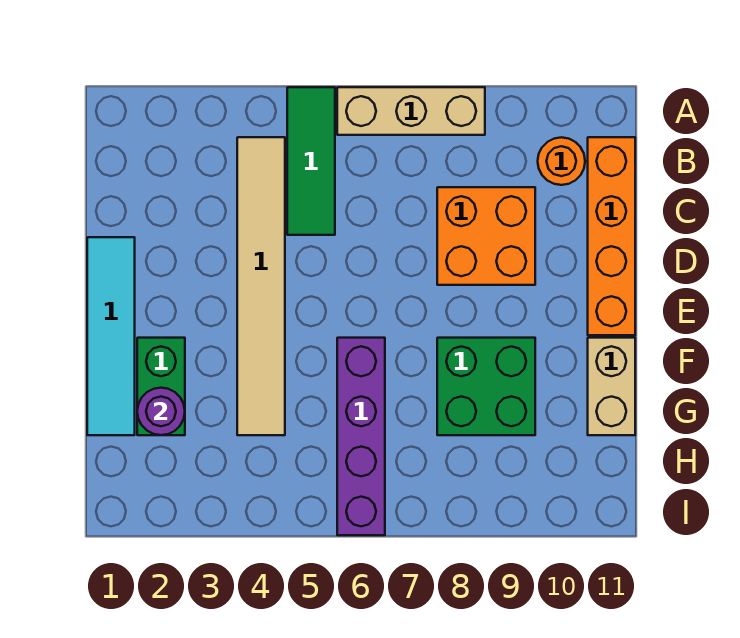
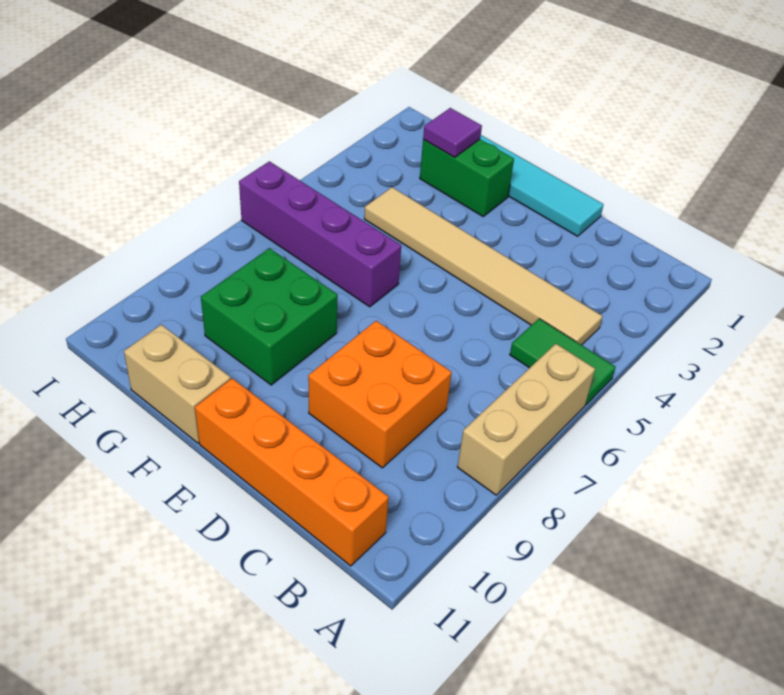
green tile A5:C5 level 1 -> green tile A5:B5 level 1
orange round brick B10 level 1 -> none
purple round brick G2 level 2 -> purple tile G2 level 2

